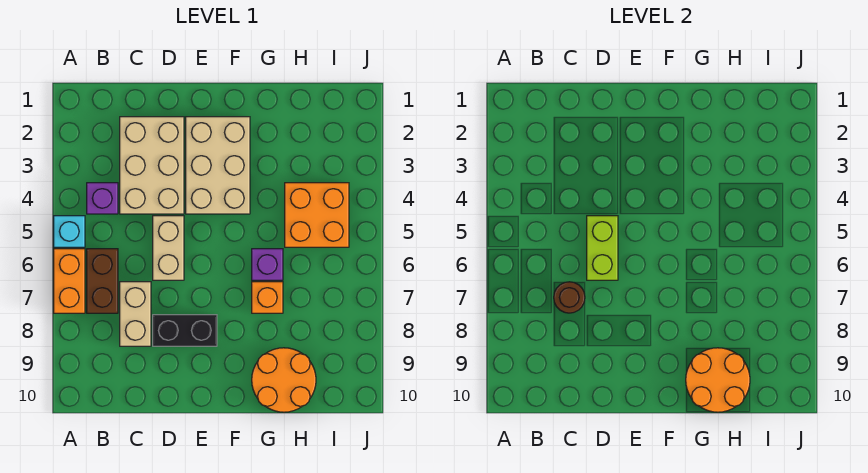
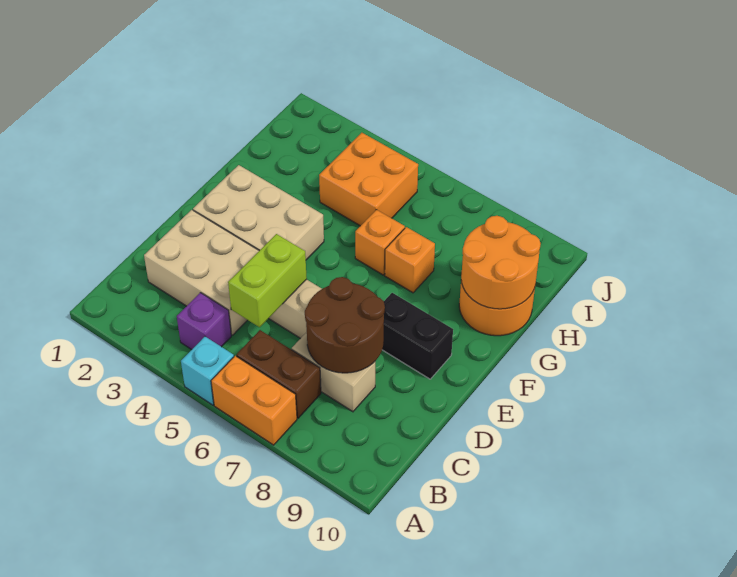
brown round brick C7 level 2 -> brown round brick C7:D8 level 2
lime brick D5:D6 level 2 -> lime brick C5:D5 level 2
black brick D8:E8 level 1 -> black brick E8:E9 level 1
purple brick G6 level 1 -> orange brick G6 level 1

